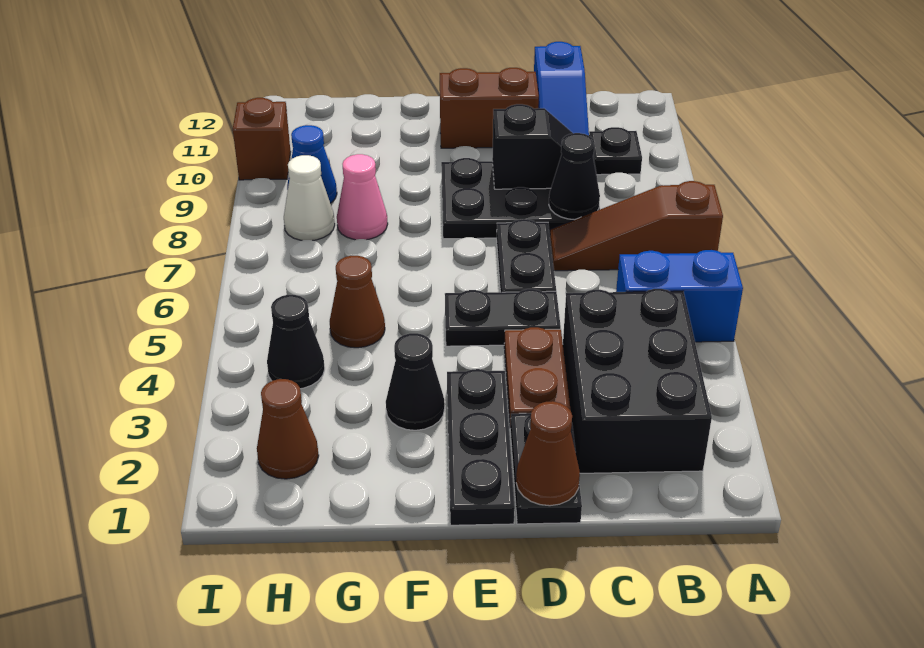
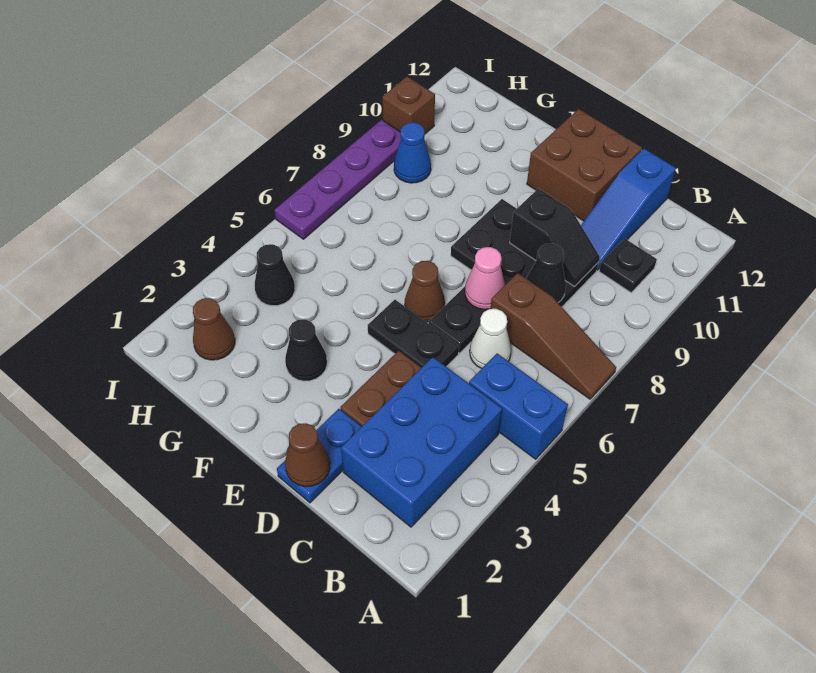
brown slope A7:C7 level 1 top A -> brown slope A7:C7 level 1 top C
black brick B2:C4 level 1 -> blue brick B2:C4 level 1
black plate D1:D2 level 1 -> blue plate D1:D2 level 1
brown brick D11:E11 level 1 -> brown brick D11:E12 level 1
black plate E1:E3 level 1 -> none
brown cone G5 level 1 -> brown cone E6 level 1
pink cone G8 level 1 -> pink cone D7 level 2
white cone H8 level 1 -> white cone C6 level 1
none -> purple plate I6:I9 level 1

